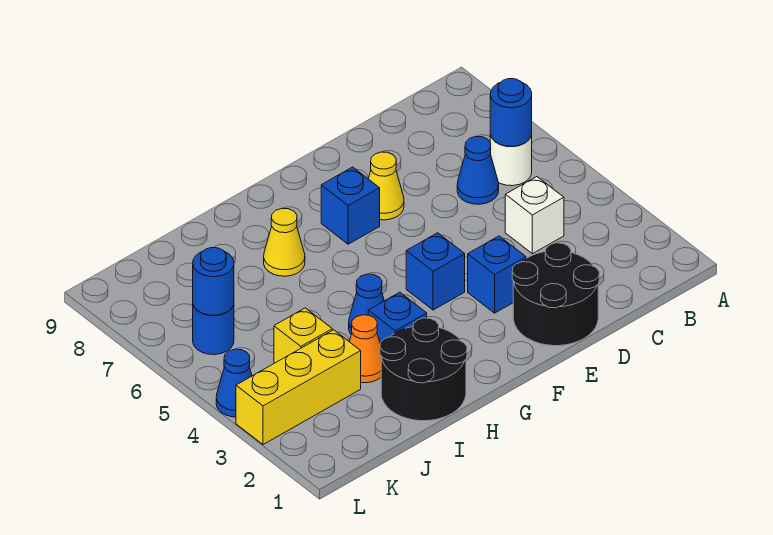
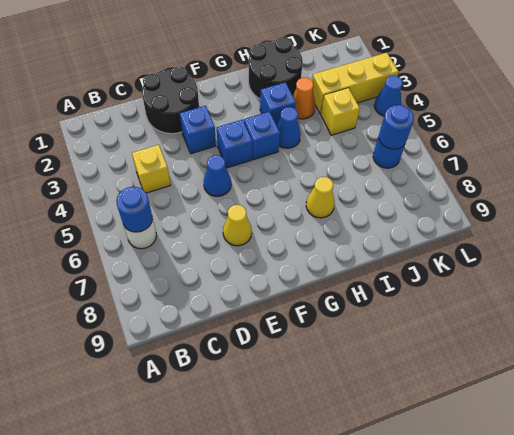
white brick C4 level 1 -> yellow brick C4 level 1
blue cone C6 level 1 -> blue cone E5 level 1
blue brick F7 level 1 -> blue brick G4 level 1

